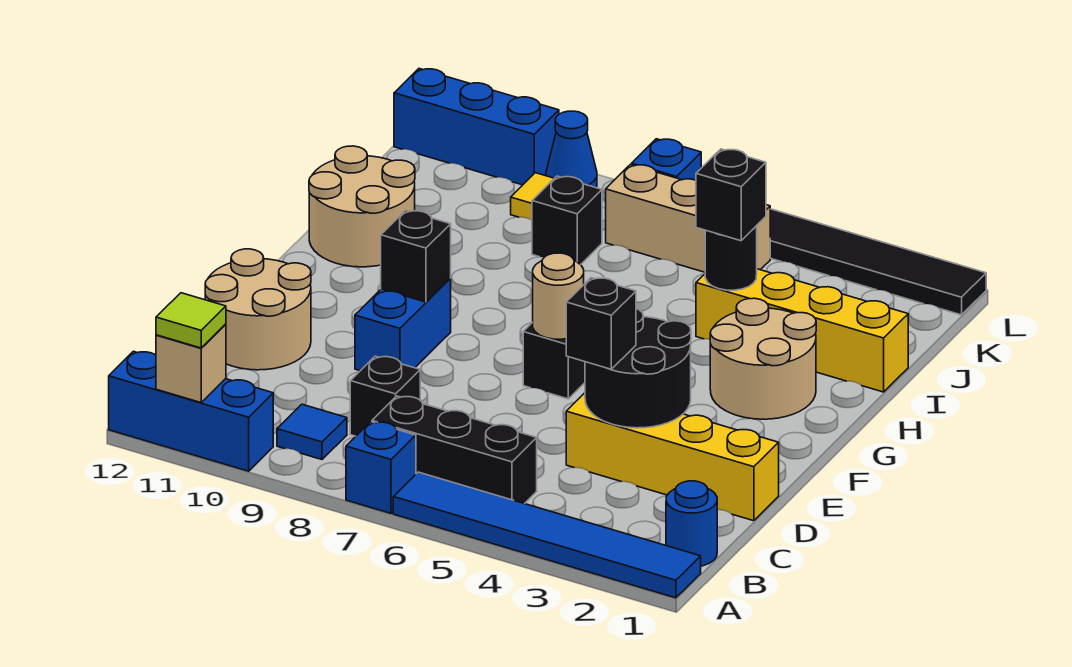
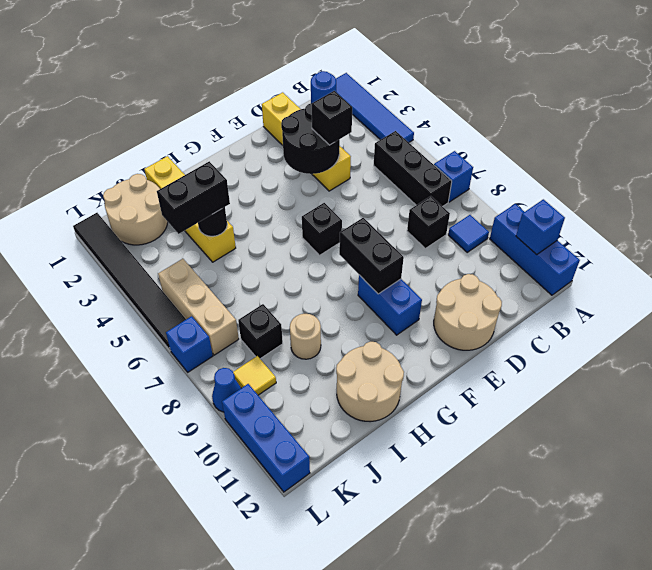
blue tile A1:A6 level 1 -> blue tile A1:A4 level 1
tan brick A11 level 2 -> blue brick A11 level 2
lime tile A11 level 3 -> none
blue brick E9:F9 level 1 -> blue brick F9:F10 level 1
tan round brick F6 level 2 -> tan round brick I9 level 1
black brick F9 level 2 -> black brick F8:F9 level 2
tan round brick G2:H3 level 1 -> tan round brick J1:K2 level 1
black brick I4 level 3 -> black brick I4:J4 level 3

